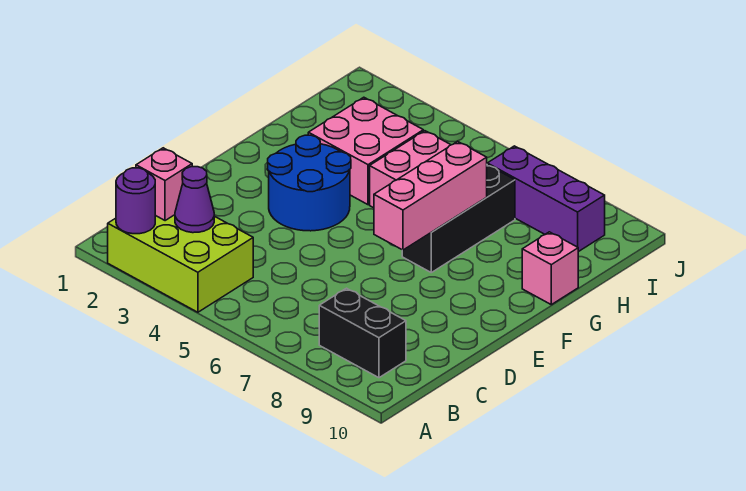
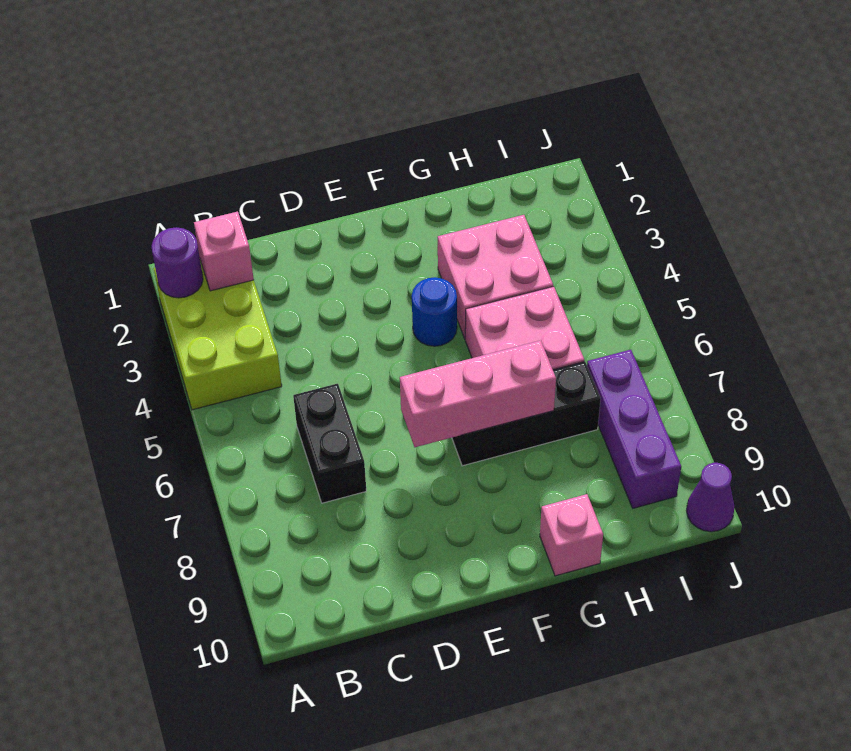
purple cone B3 level 2 -> purple cone J10 level 1
black brick B8:B9 level 1 -> black brick C6:C7 level 1
blue round brick E3:F4 level 1 -> blue round brick F4 level 1

